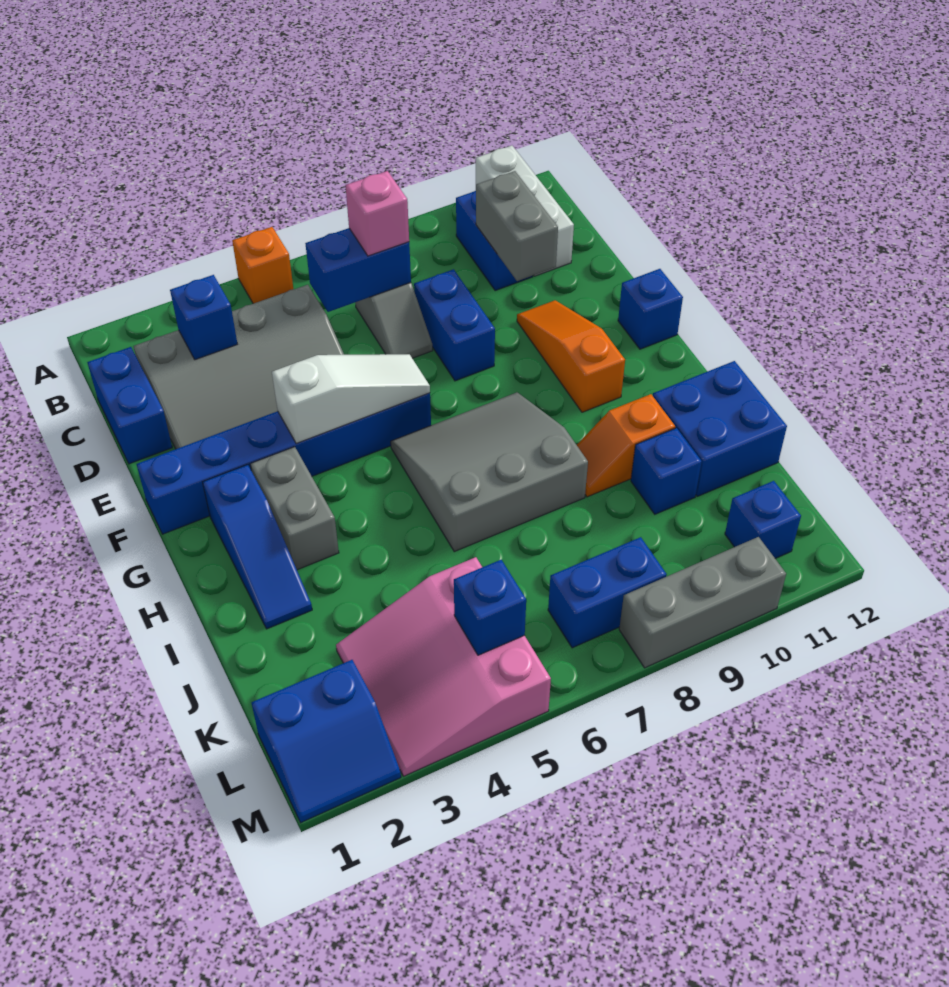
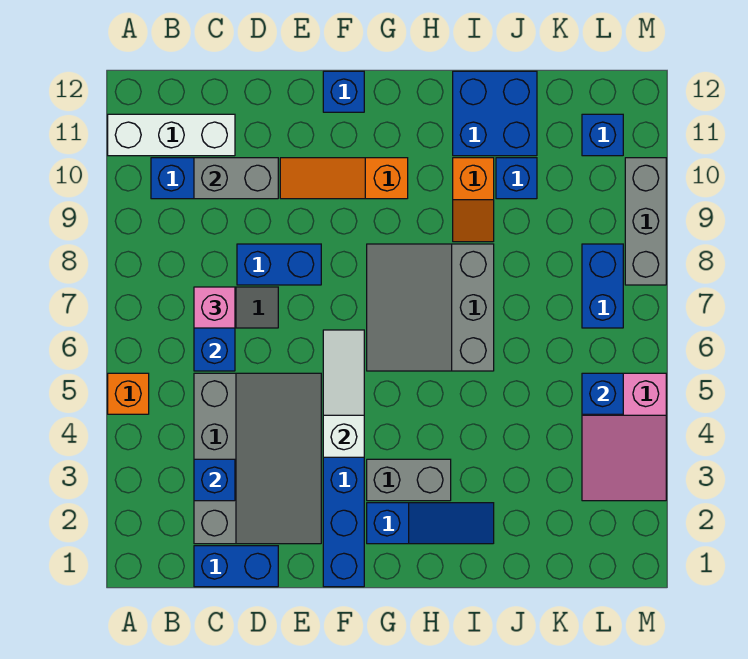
pink slope K3:M5 level 1 top 5 -> pink slope L3:M5 level 1 top 5
blue slope L1:M2 level 1 top L -> none

